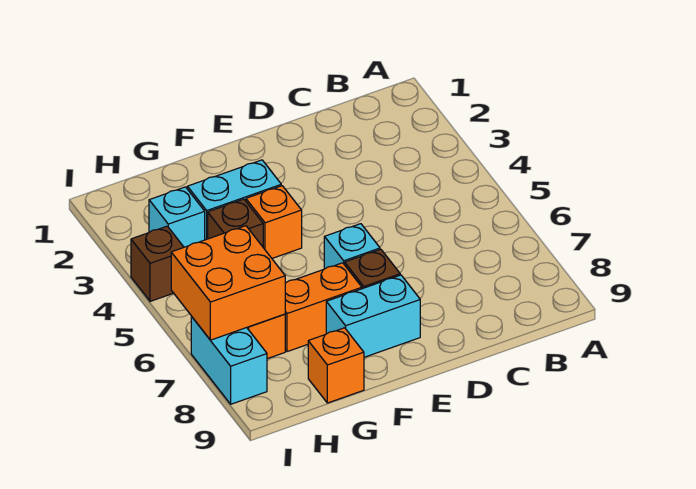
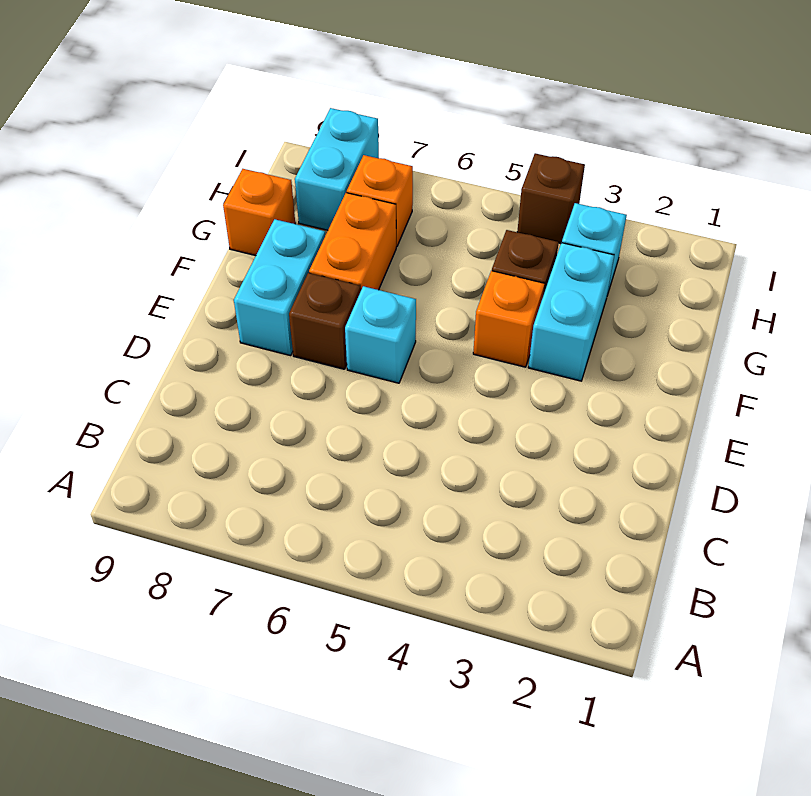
orange brick H6:I7 level 2 -> none
cyan brick I7:I8 level 1 -> cyan brick H8:I8 level 1

